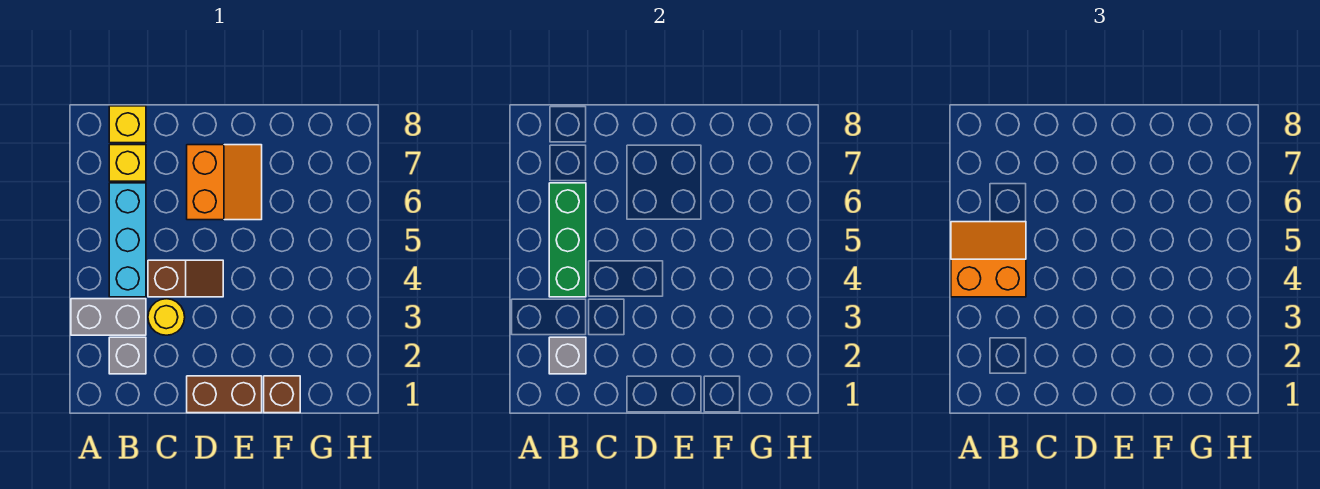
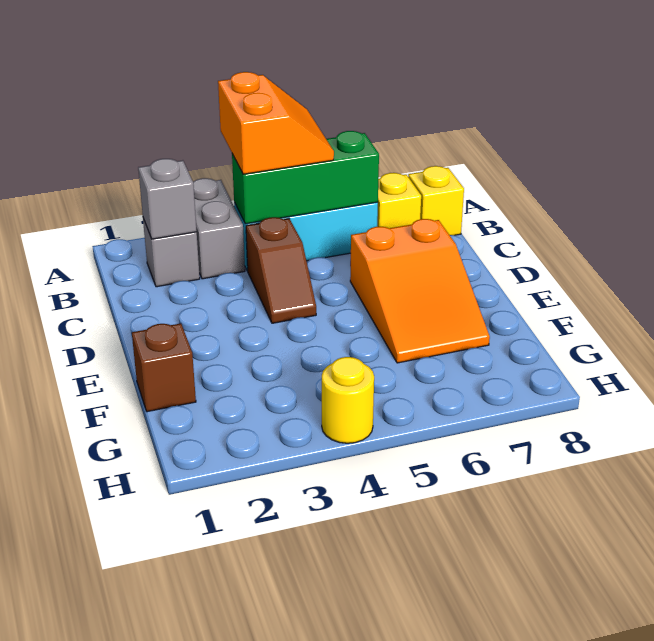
yellow round brick C3 level 1 -> yellow round brick H4 level 1
brown brick D1:E1 level 1 -> none
orange slope D6:E7 level 1 top D -> orange slope D6:F7 level 1 top D

